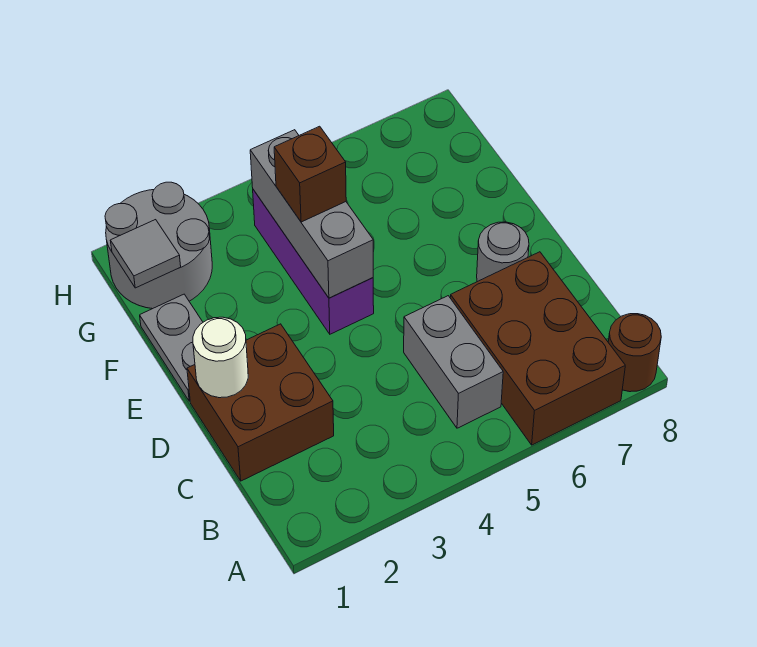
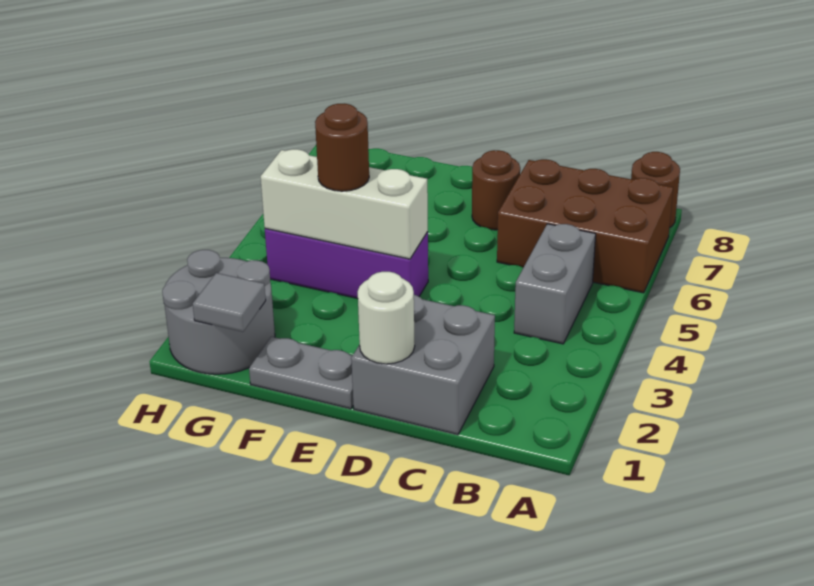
grey brick B5:C5 level 1 -> grey brick B4:B5 level 1
brown brick C1:D2 level 1 -> grey brick C1:D2 level 1
grey round brick D7 level 1 -> brown round brick D7 level 1
grey brick E4:G4 level 2 -> white brick E4:G4 level 2
brown brick F4 level 3 -> brown round brick F4 level 3

